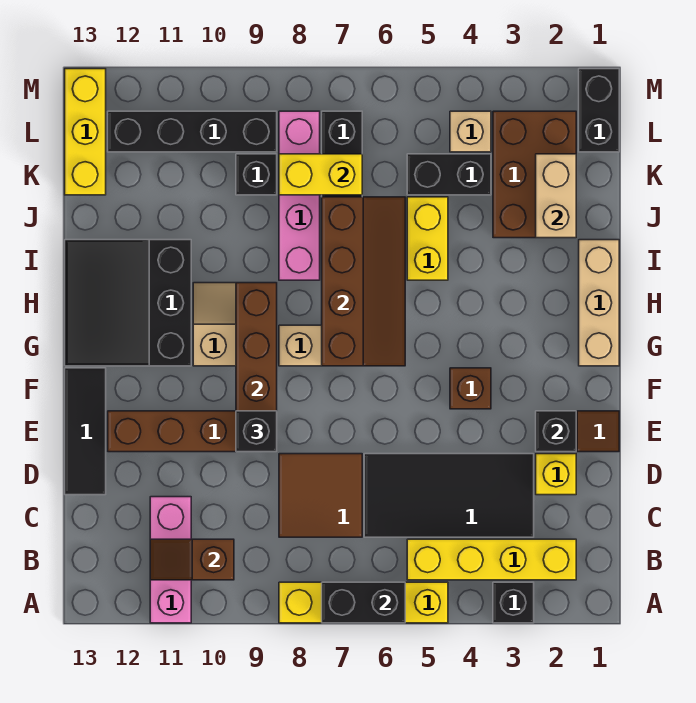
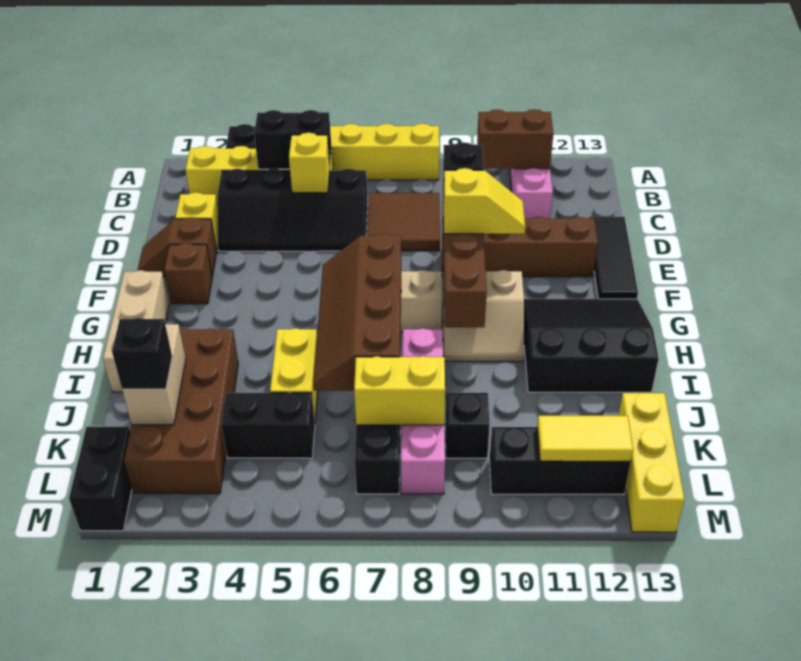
black brick A6:A7 level 2 -> black brick B4:B5 level 2
brown slope B10:B11 level 2 top 10 -> brown brick B10:B11 level 2
black tile C3:D6 level 1 -> black slope C3:D6 level 1 top C
none -> yellow brick C5 level 2
black brick E2 level 2 -> black brick K2 level 3
brown brick F4 level 1 -> brown brick F2 level 1
none -> yellow slope F9:F10 level 3 top 9
black slope G11:I13 level 1 top 11 -> black slope G11:I13 level 1 top I
brown brick J2:L3 level 1 -> brown brick I2:L3 level 1
tan brick L4 level 1 -> none
black brick L9:L12 level 1 -> black brick L10:L12 level 1
none -> yellow tile L11:L12 level 2

